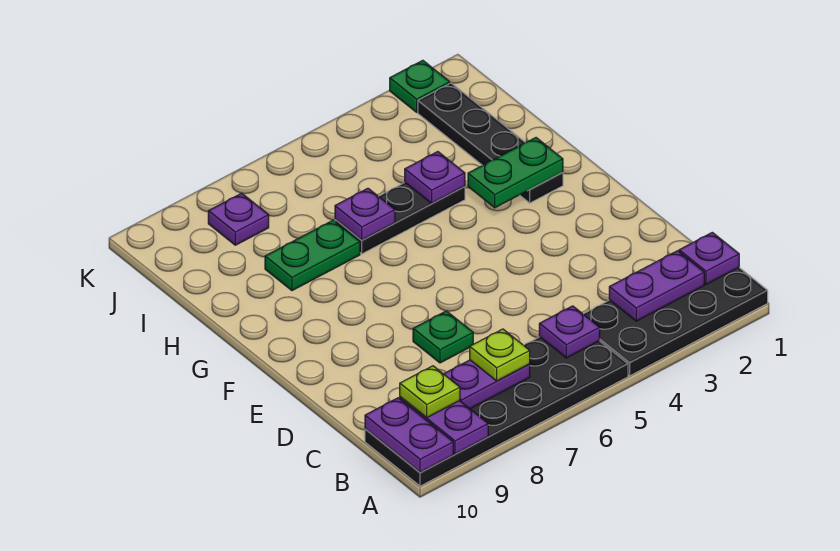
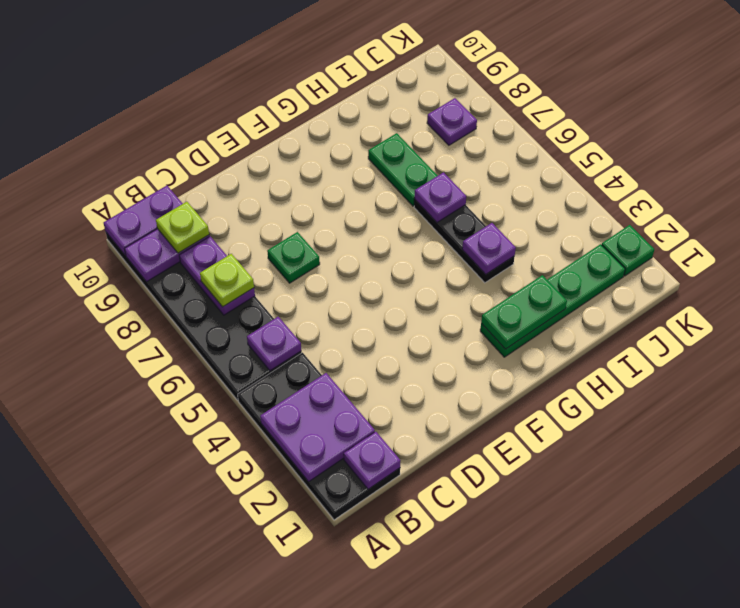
purple plate B2:B3 level 2 -> purple plate A2:B3 level 2
black plate G2:J2 level 1 -> green plate G2:J2 level 1
green plate G2:G3 level 2 -> green plate G2:H2 level 2

